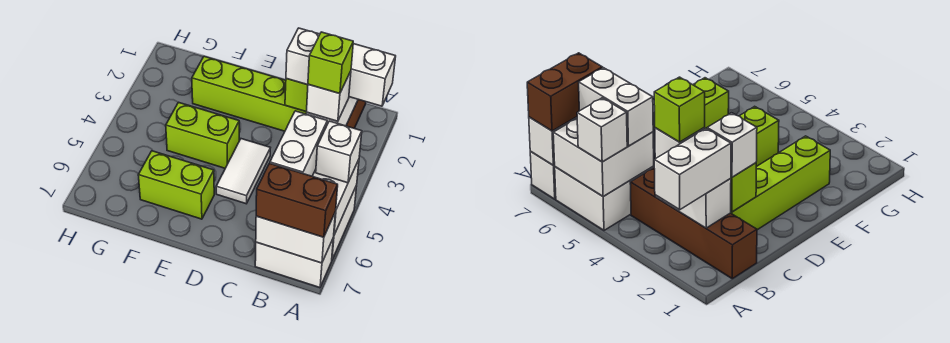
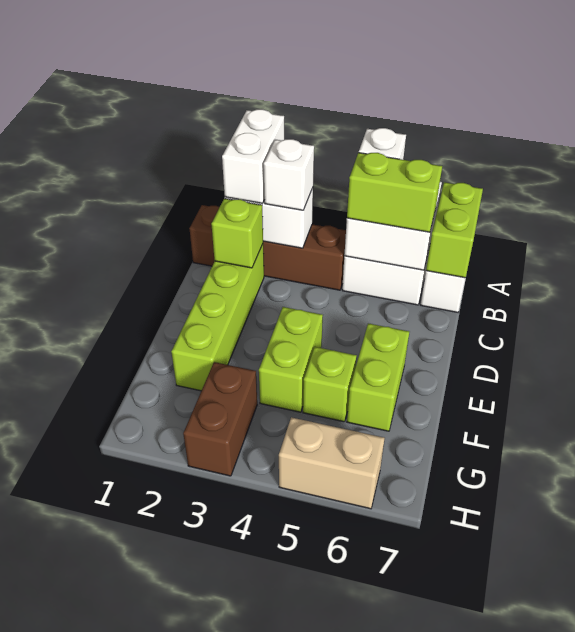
white brick A7:B7 level 2 -> lime brick A7:B7 level 2
brown brick A7:B7 level 3 -> brown brick G3:H3 level 1
lime brick B3 level 4 -> lime brick F5 level 1
white brick B5:B6 level 3 -> lime brick B5:B6 level 3
white brick C2 level 3 -> none
white tile D4:D5 level 1 -> none
none -> tan brick H5:H6 level 1

